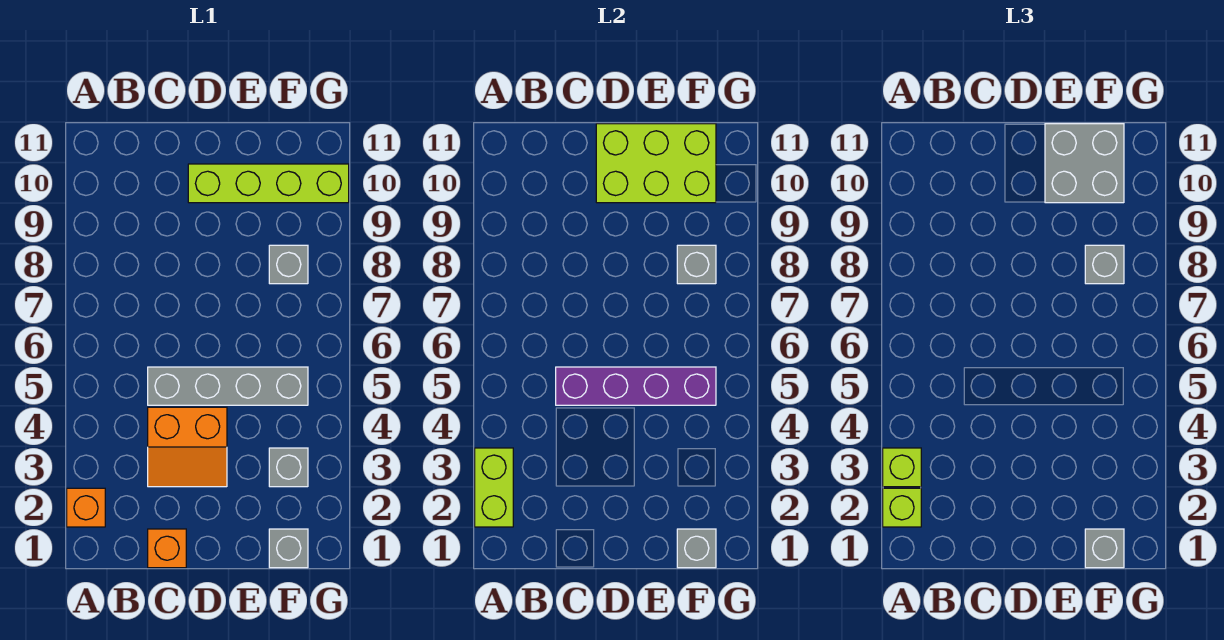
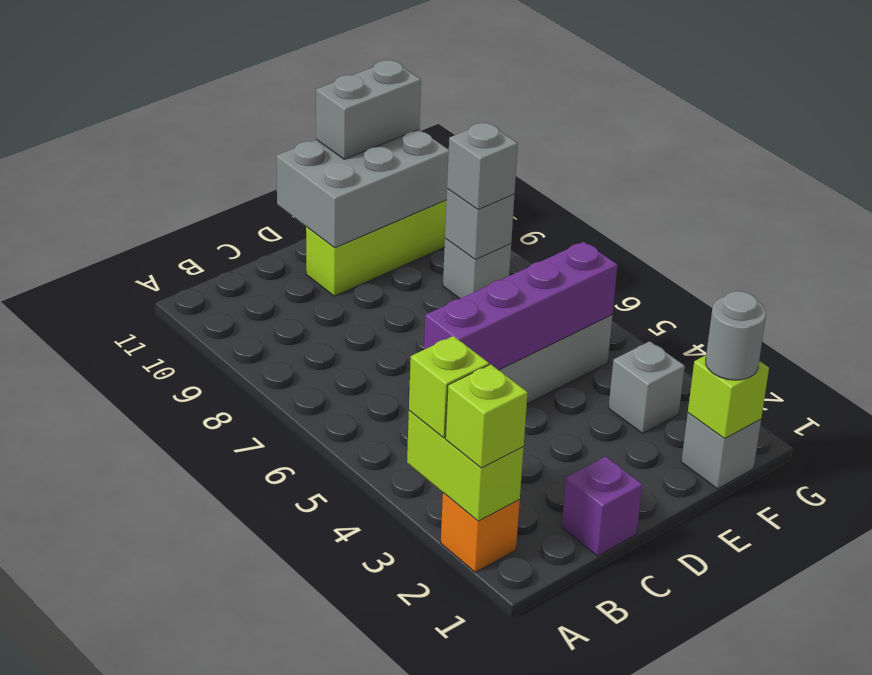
orange brick C1 level 1 -> purple brick C1 level 1
orange slope C3:D4 level 1 top 4 -> none
lime brick D10:F11 level 2 -> grey brick D10:F11 level 2
grey brick E10:F11 level 3 -> grey brick E11:F11 level 3
grey brick F1 level 2 -> lime brick F1 level 2
grey brick F1 level 3 -> grey round brick F1 level 3

